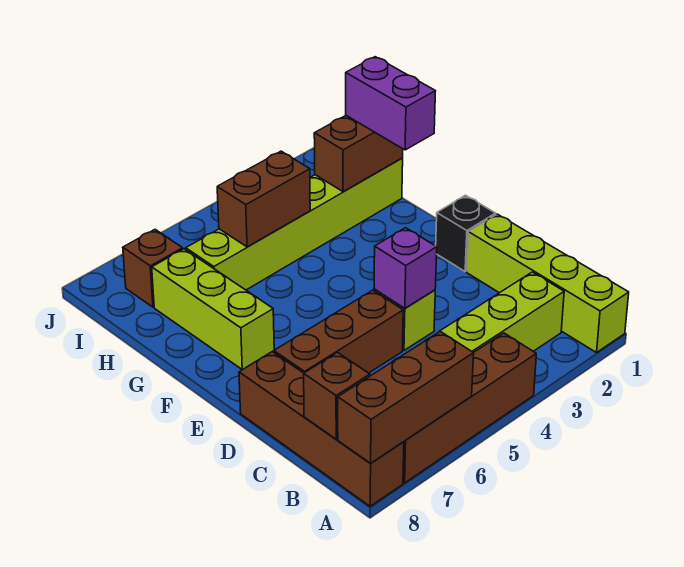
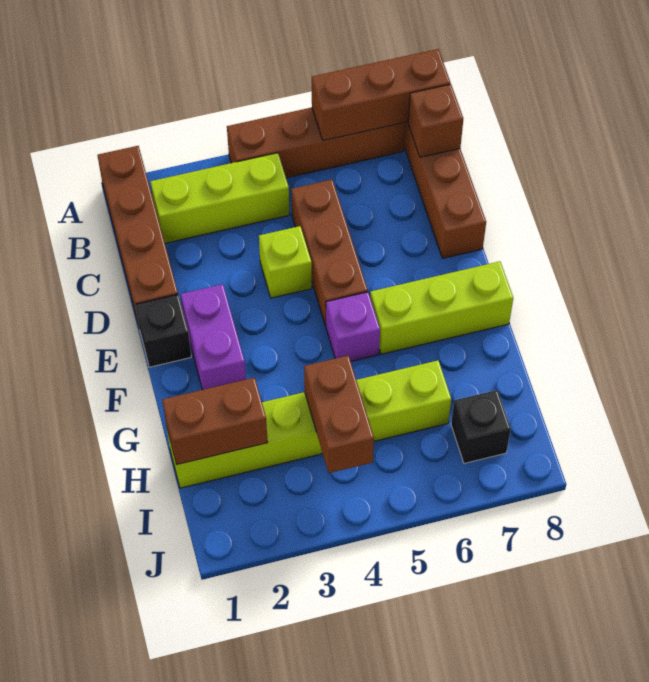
lime brick A1:D1 level 1 -> brown brick A1:D1 level 1
purple brick D4 level 2 -> purple brick F5 level 1
brown brick D5:D7 level 1 -> brown brick C5:E5 level 1
lime brick F7:H7 level 1 -> lime brick F6:F8 level 1
purple brick G1:H1 level 3 -> purple brick E2:F2 level 1
brown brick H4:H5 level 2 -> brown brick H4:I4 level 2
brown brick I7 level 1 -> black brick I7 level 1

